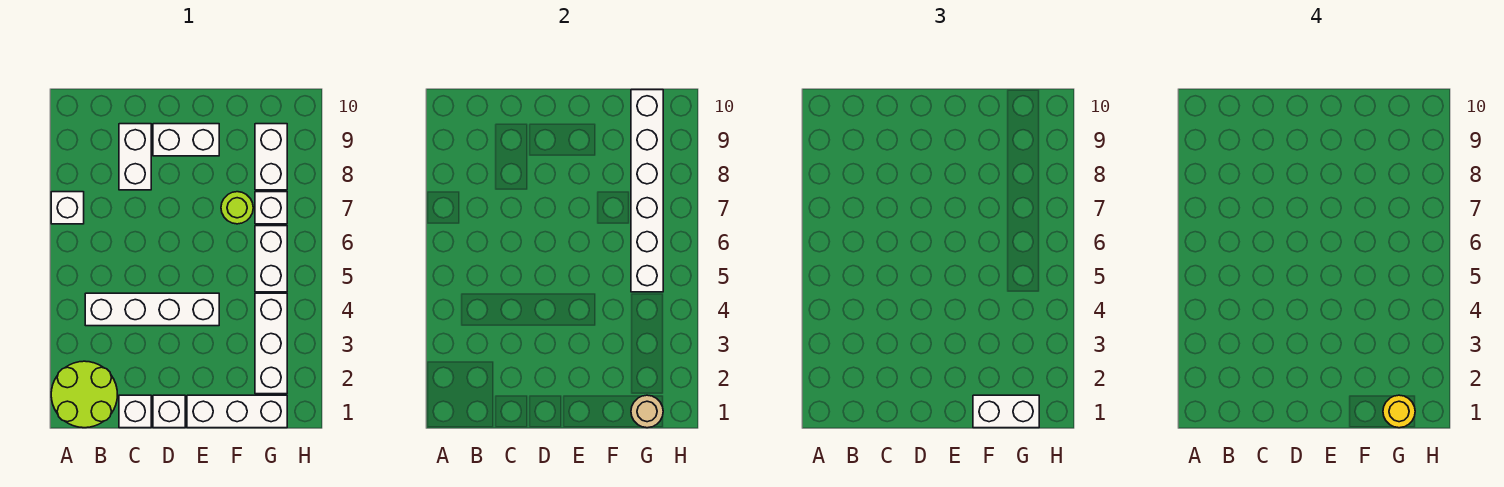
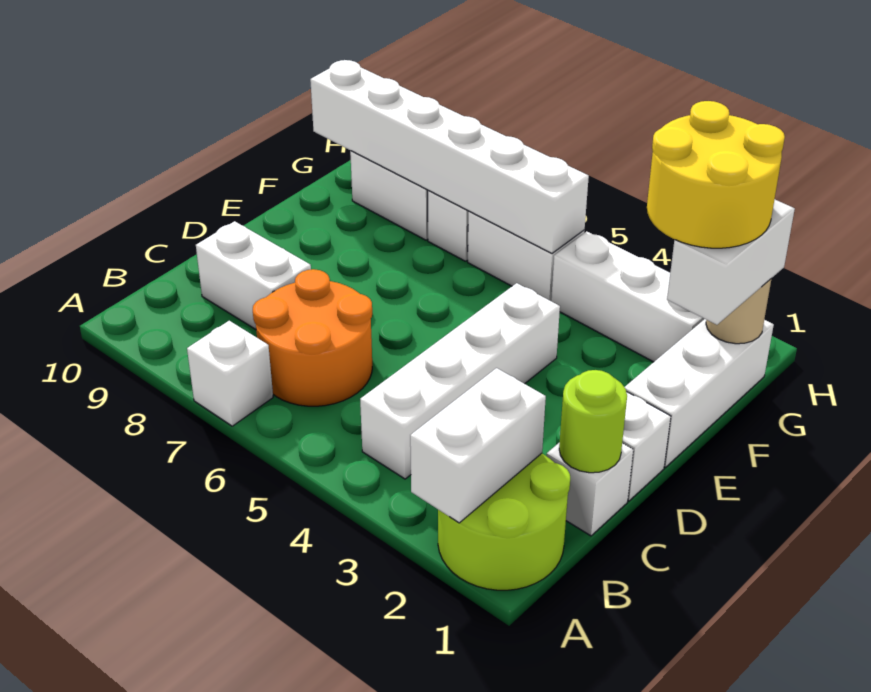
none -> orange round brick B6:C7 level 1
white brick D9:E9 level 1 -> white brick A2:B2 level 2
lime round brick F7 level 1 -> lime round brick C1 level 2
yellow round brick G1 level 4 -> yellow round brick F1:G2 level 4

